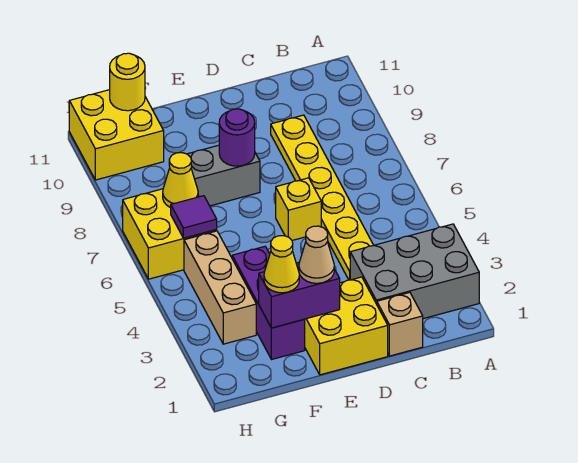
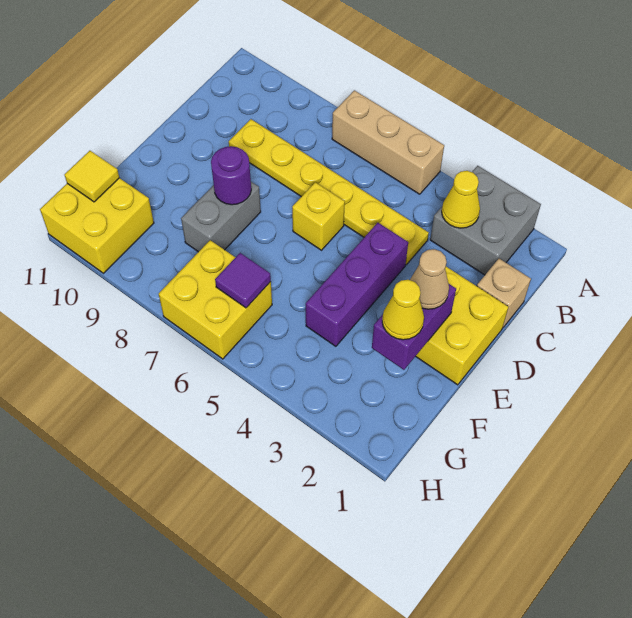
grey brick A2:C3 level 1 -> grey brick A2:B3 level 1
purple brick F2:F4 level 1 -> purple brick D4:F4 level 1
tan brick G3:G5 level 1 -> tan brick A5:A7 level 1
yellow cone G7 level 2 -> yellow cone B3 level 2
yellow round brick G11 level 2 -> yellow tile G11 level 2

